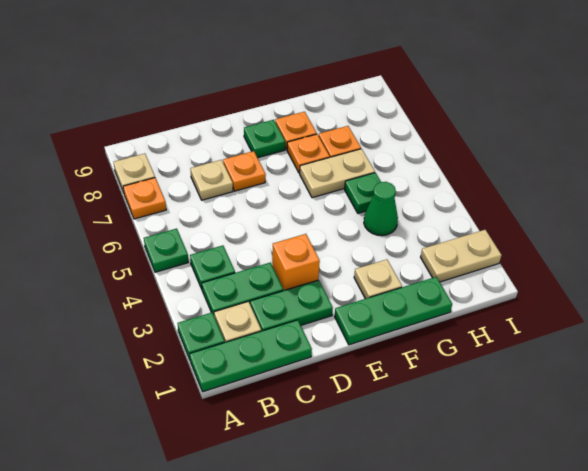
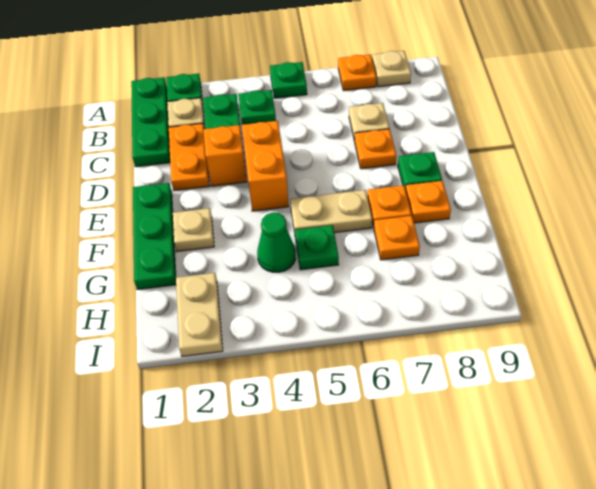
green plate C2:D2 level 1 -> orange plate C2:D2 level 1
none -> orange brick D4:E4 level 1
tan plate F6:G6 level 1 -> tan plate F5:F6 level 1

